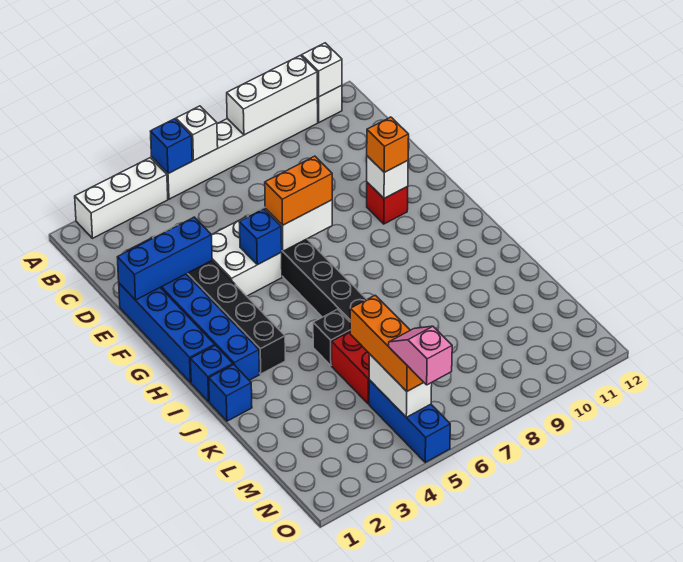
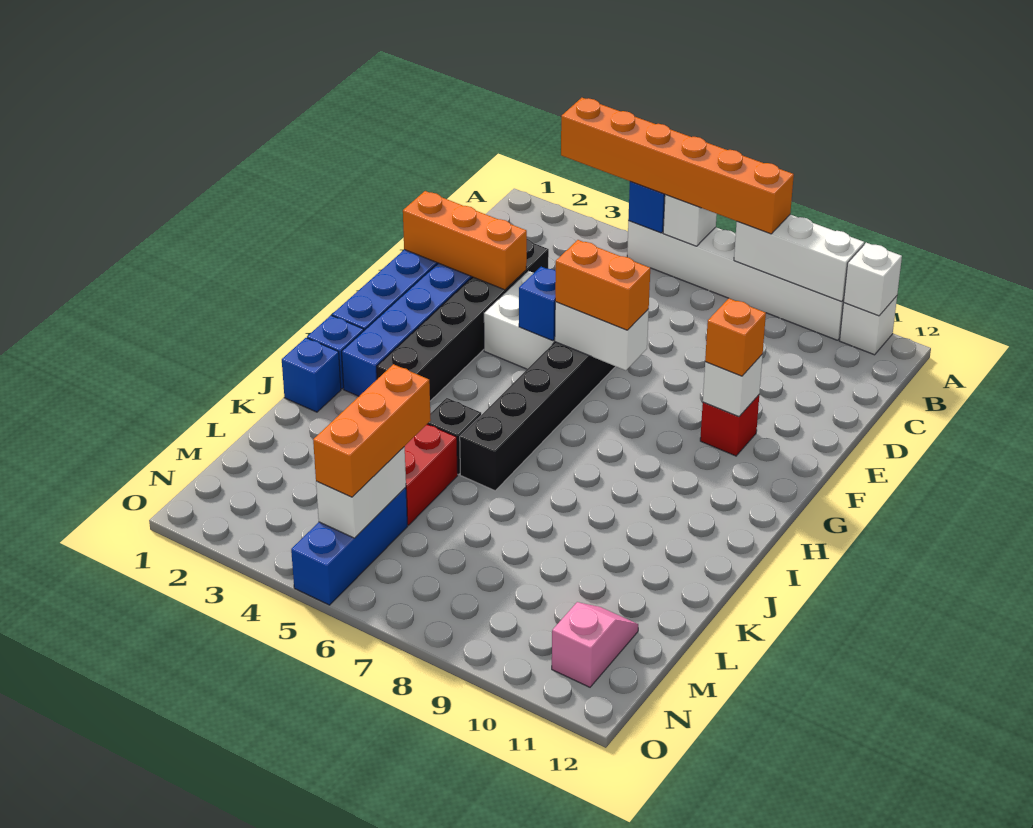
white brick A2:A4 level 1 -> none
none -> orange brick A3:A8 level 3
blue brick E1:E3 level 2 -> orange brick E1:E3 level 2
pink slope N5:O5 level 4 top O -> pink slope M11:N11 level 1 top N

